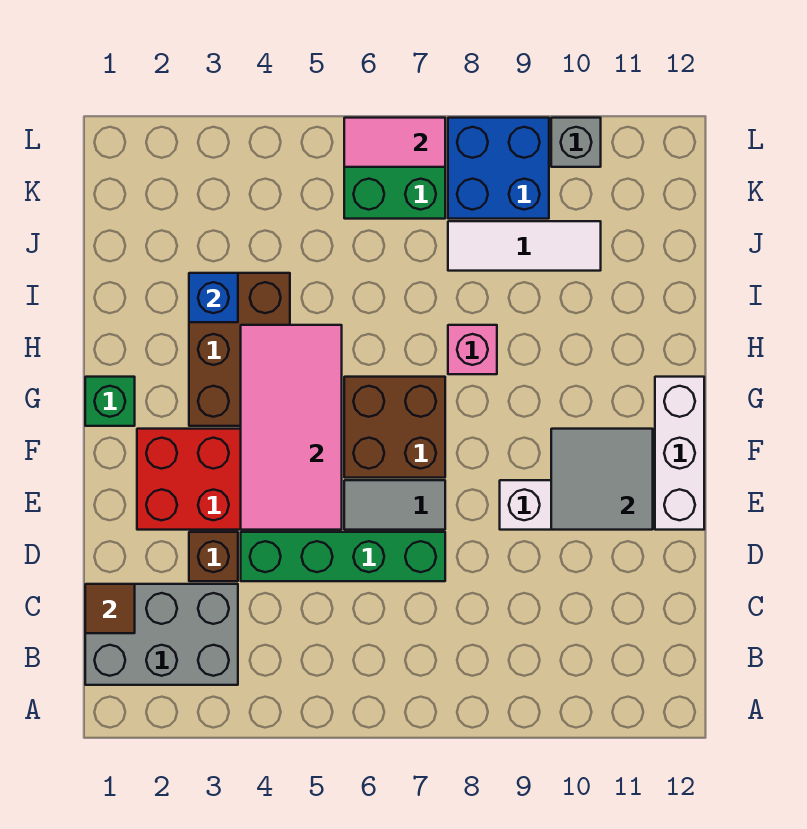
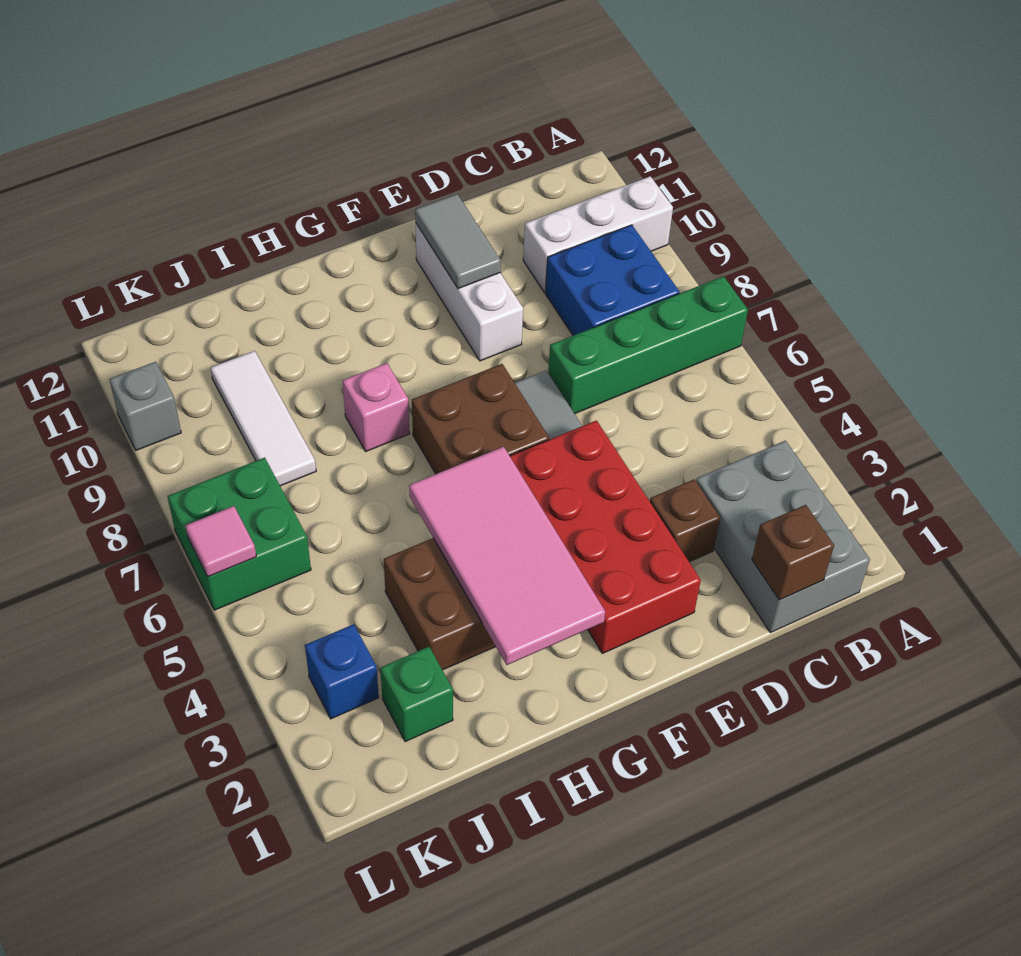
brown tile C1 level 2 -> brown brick C1 level 2
green brick D4:D7 level 1 -> green brick A7:D7 level 1
pink tile E4:H5 level 2 -> pink tile G2:H5 level 2
grey tile E10:F11 level 2 -> grey tile E10:E11 level 2
white brick E12:G12 level 1 -> white brick A10:C10 level 1
green brick G1 level 1 -> green brick J2 level 1
blue brick I3 level 2 -> blue brick K3 level 1
blue brick K8:L9 level 1 -> blue brick B8:C9 level 1
pink tile L6:L7 level 2 -> pink tile L6 level 2

